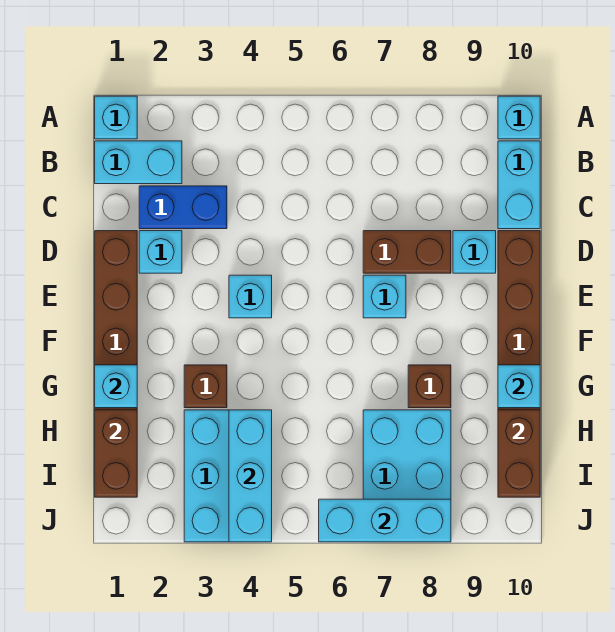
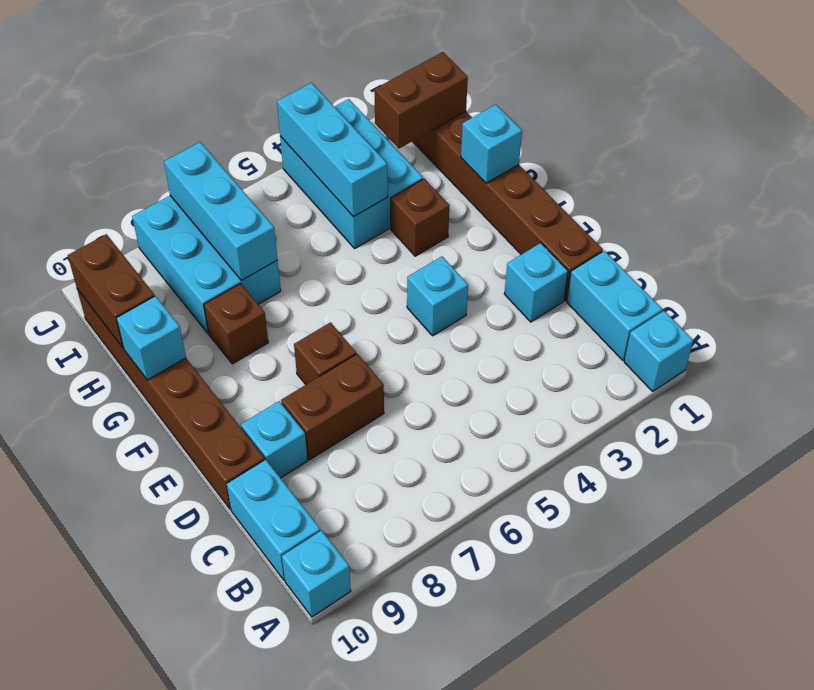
cyan brick B1:B2 level 1 -> cyan brick B1:C1 level 1
blue brick C2:C3 level 1 -> none
cyan brick E7 level 1 -> brown brick E7 level 1
brown brick H1:I1 level 2 -> brown brick I1:I2 level 2
cyan brick J6:J8 level 2 -> cyan brick H7:J7 level 2

